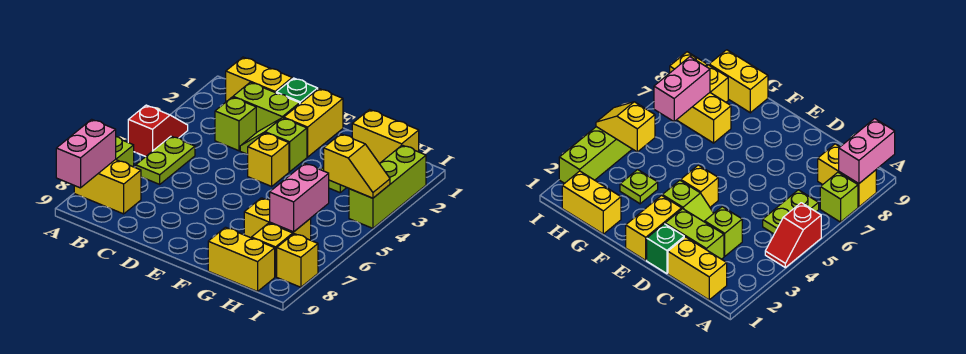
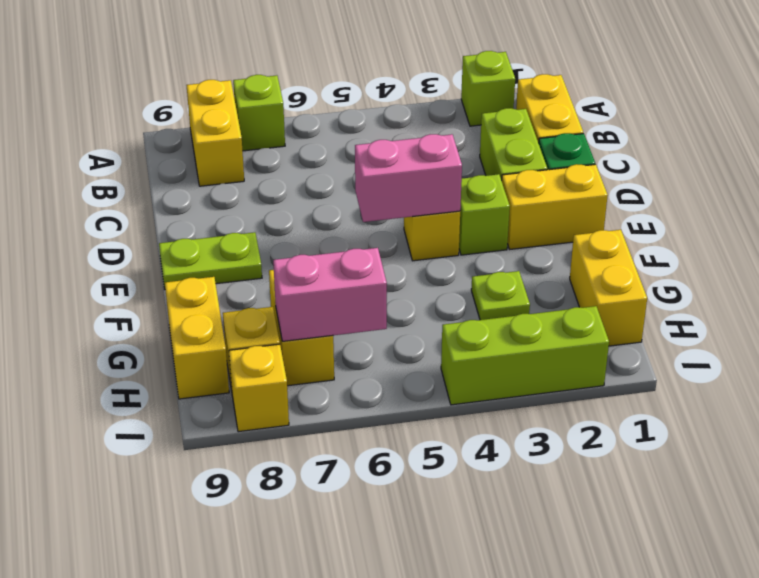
red slope A4:A5 level 1 top 5 -> none
pink brick A8:A9 level 2 -> pink brick E4:E5 level 2
lime plate B5:B6 level 1 -> lime plate E8:E9 level 1
lime brick C3 level 1 -> lime brick A2 level 1
yellow slope H4:I4 level 2 top H -> none

